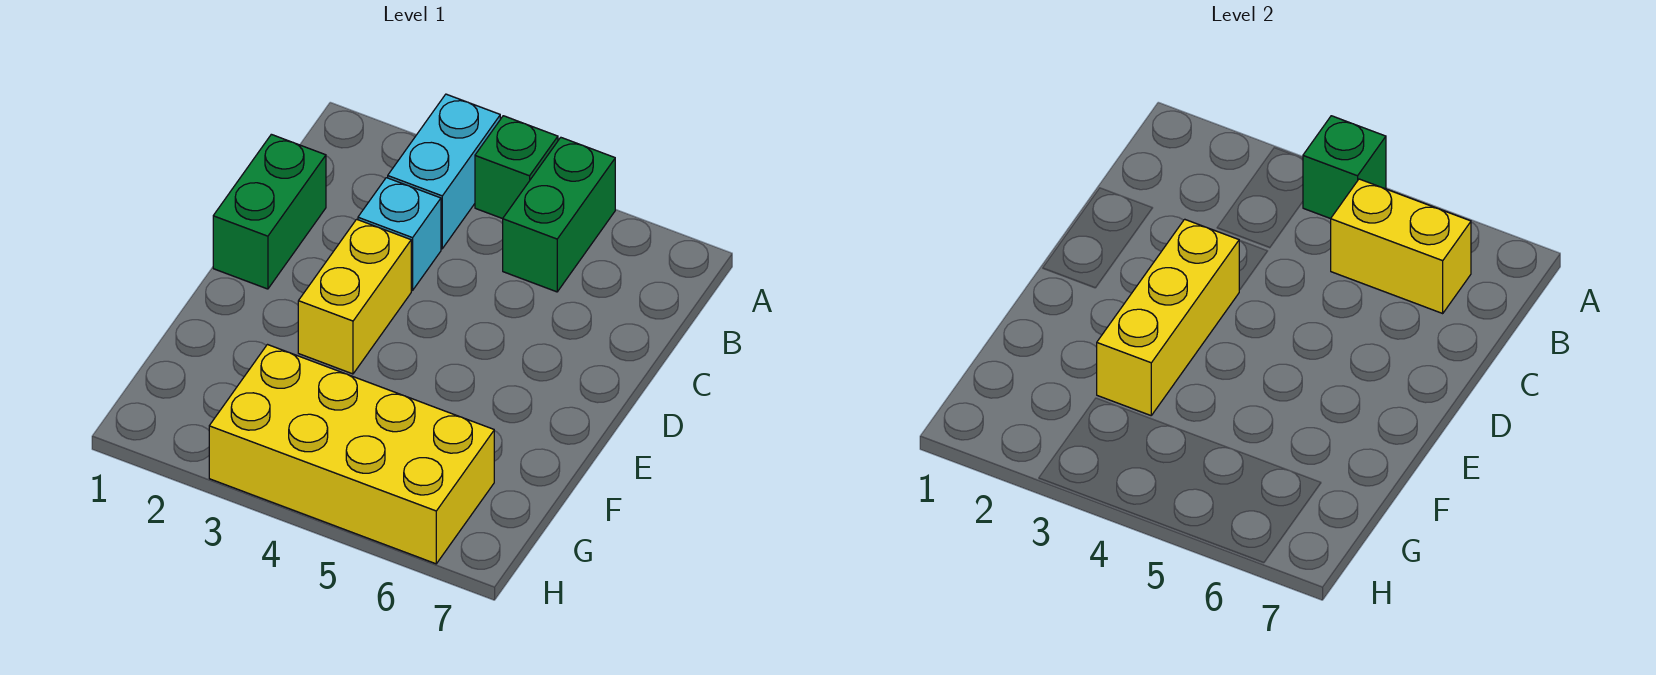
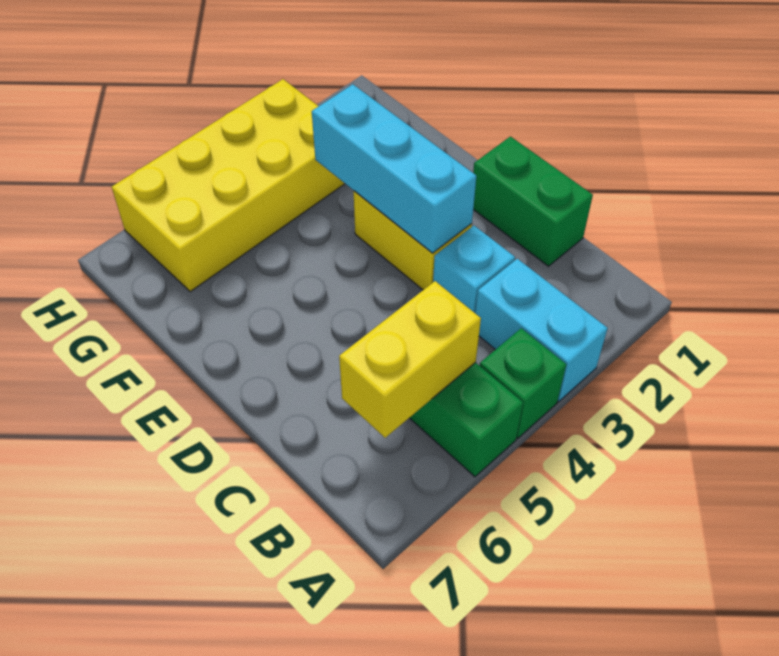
green brick A4 level 2 -> none
yellow brick D3:F3 level 2 -> cyan brick D3:F3 level 2

